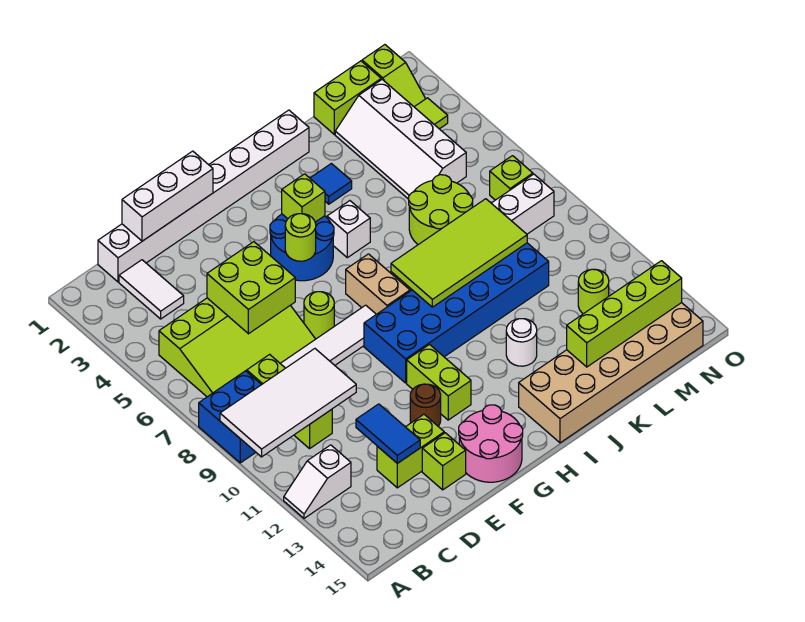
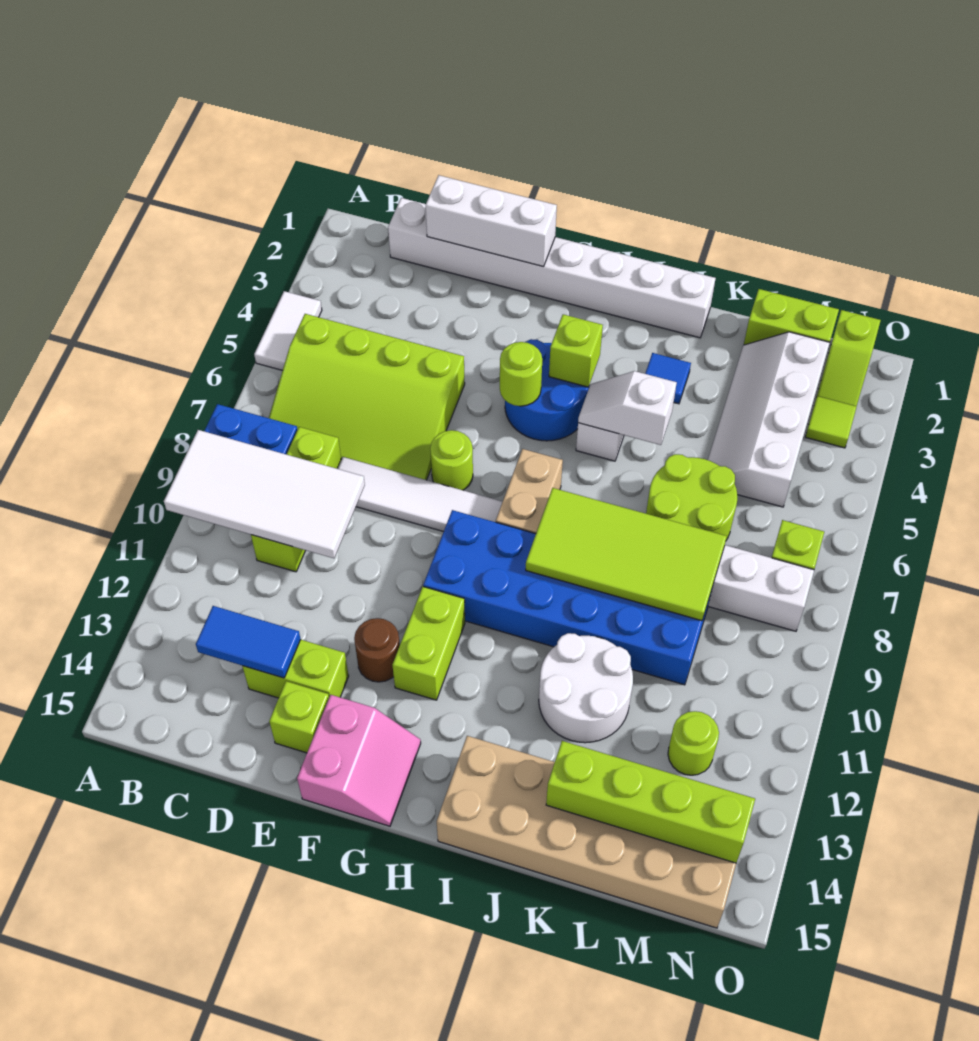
white slope A12:B12 level 1 top B -> white slope I5:J5 level 2 top J
white tile C2:C3 level 1 -> white tile A4:A5 level 1
lime brick D5:E6 level 2 -> none
blue tile D12:D13 level 2 -> blue tile C13:D13 level 2
pink round brick F14:G15 level 1 -> pink slope F14:G15 level 1 top F
white round brick J12 level 1 -> white round brick J11:K12 level 1

